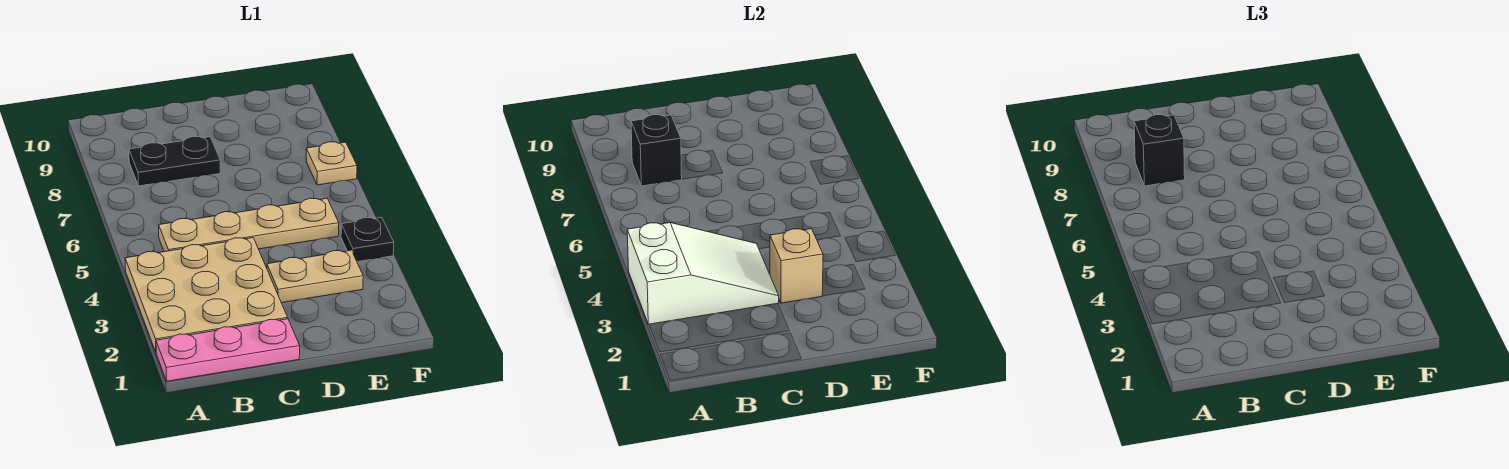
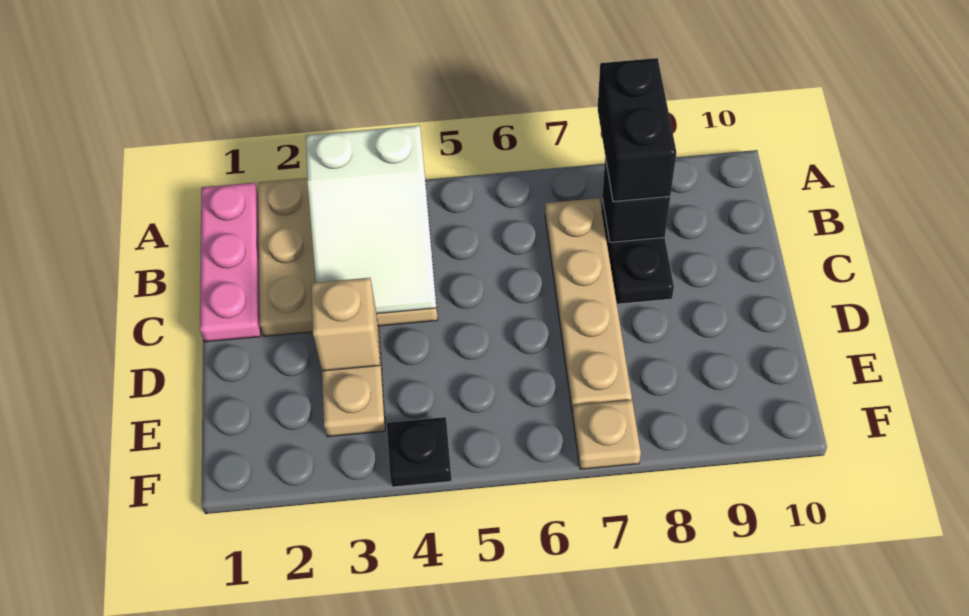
tan plate B5:E5 level 1 -> tan plate B7:E7 level 1
black brick B8 level 3 -> black brick A8:B8 level 3

